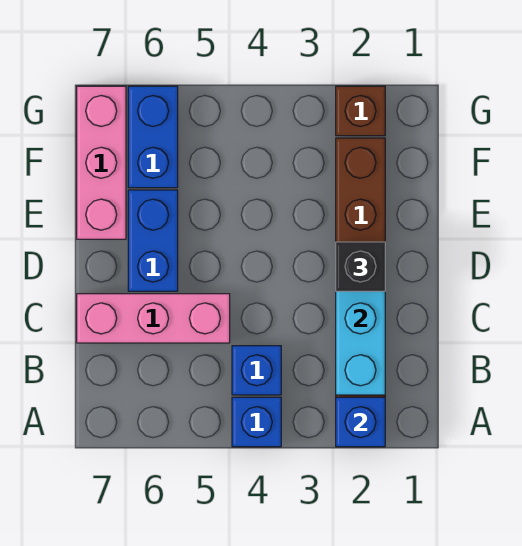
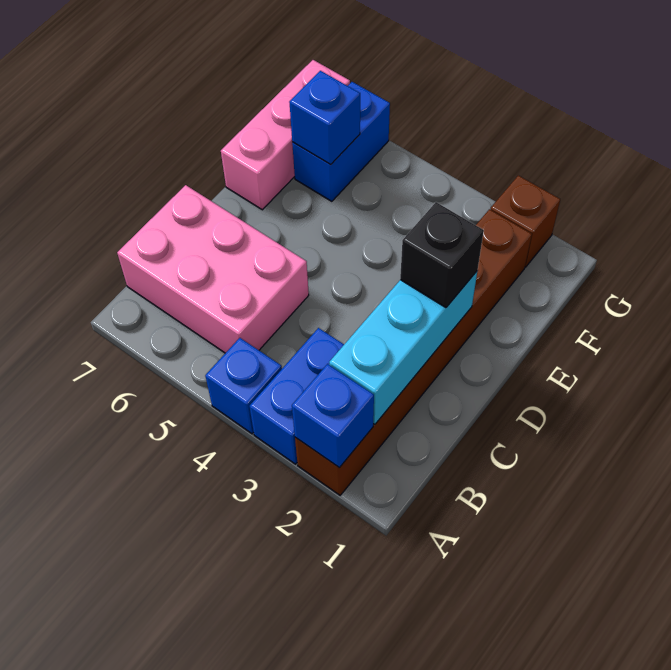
blue brick B4 level 1 -> blue brick F6 level 2
pink brick C5:C7 level 1 -> pink brick B5:C7 level 1
blue brick D6:E6 level 1 -> blue brick A3:B3 level 1

